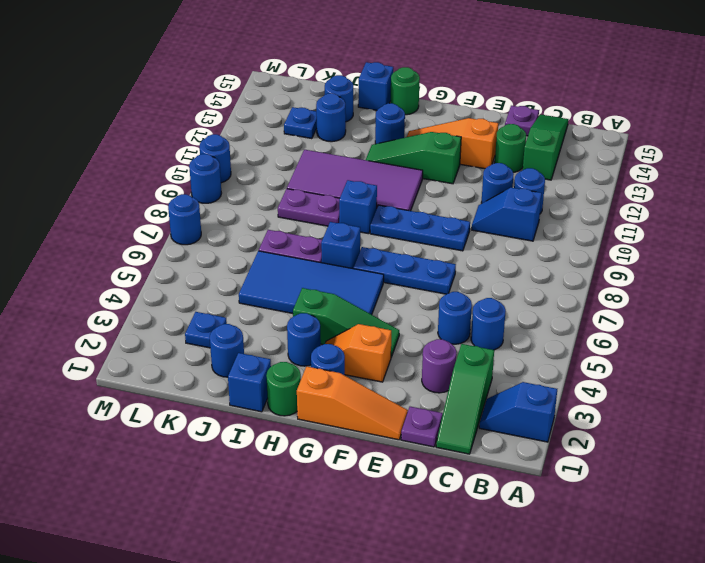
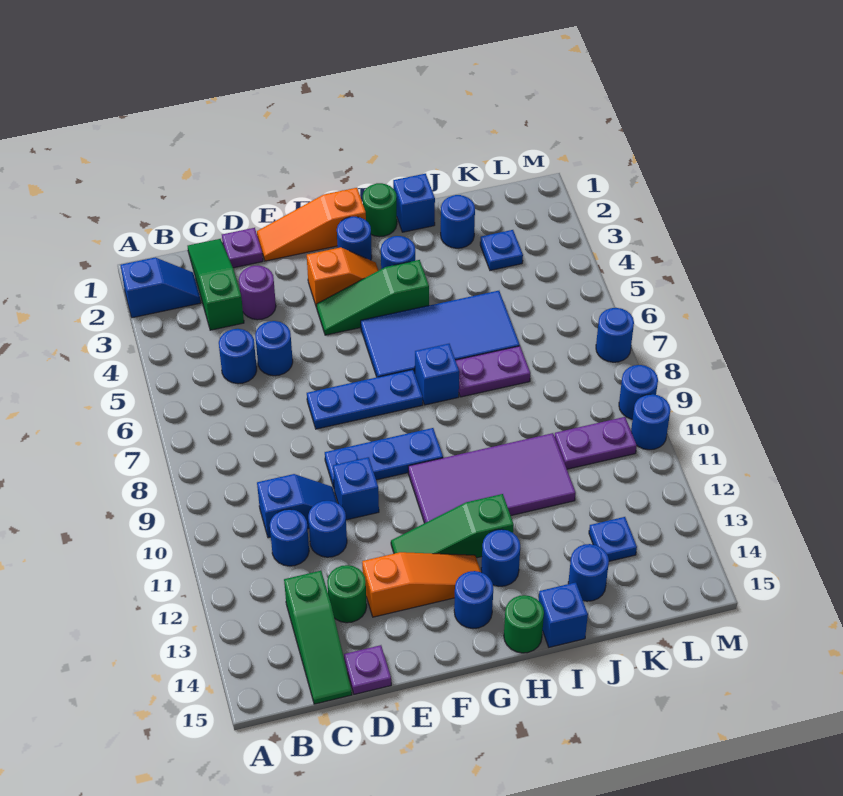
green slope F12:H12 level 1 top F -> green slope F12:H12 level 1 top H
blue brick H9 level 1 -> blue brick E10 level 1
purple plate I9:J9 level 1 -> purple plate K10:L10 level 1
blue round brick J13 level 1 -> blue round brick G14 level 1

